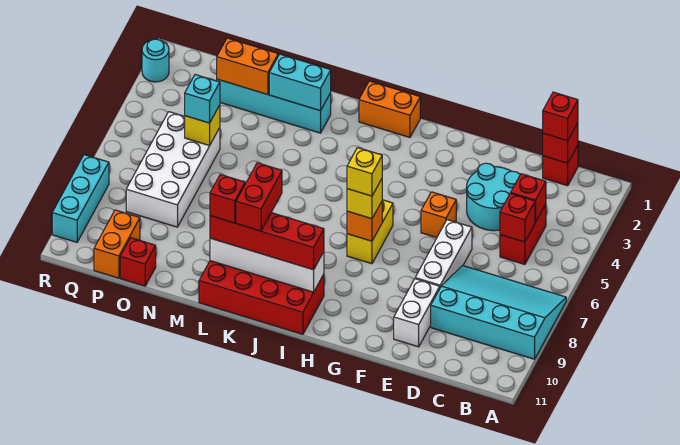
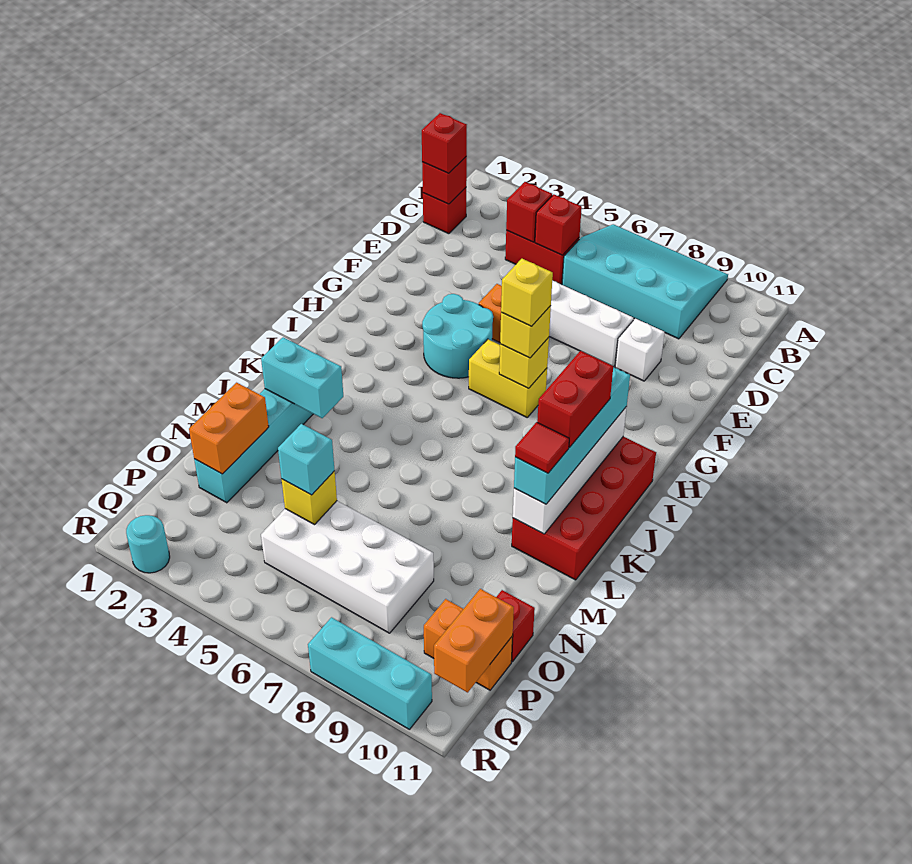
cyan slope A7:D9 level 1 top 9 -> cyan slope A6:C9 level 1 top C
cyan round brick D3:E4 level 1 -> cyan round brick G4:H5 level 1
white brick E9:E10 level 1 -> white brick E9 level 1
orange brick H7 level 2 -> yellow brick H7 level 2
orange brick I1:J1 level 1 -> orange brick P11:Q11 level 2
red brick I10:L10 level 3 -> cyan brick I10:L10 level 3
red brick K9:K10 level 4 -> red brick J10:K10 level 4
cyan brick L2:M2 level 2 -> cyan brick L2:L3 level 2
red brick L10 level 4 -> red tile L10 level 4

